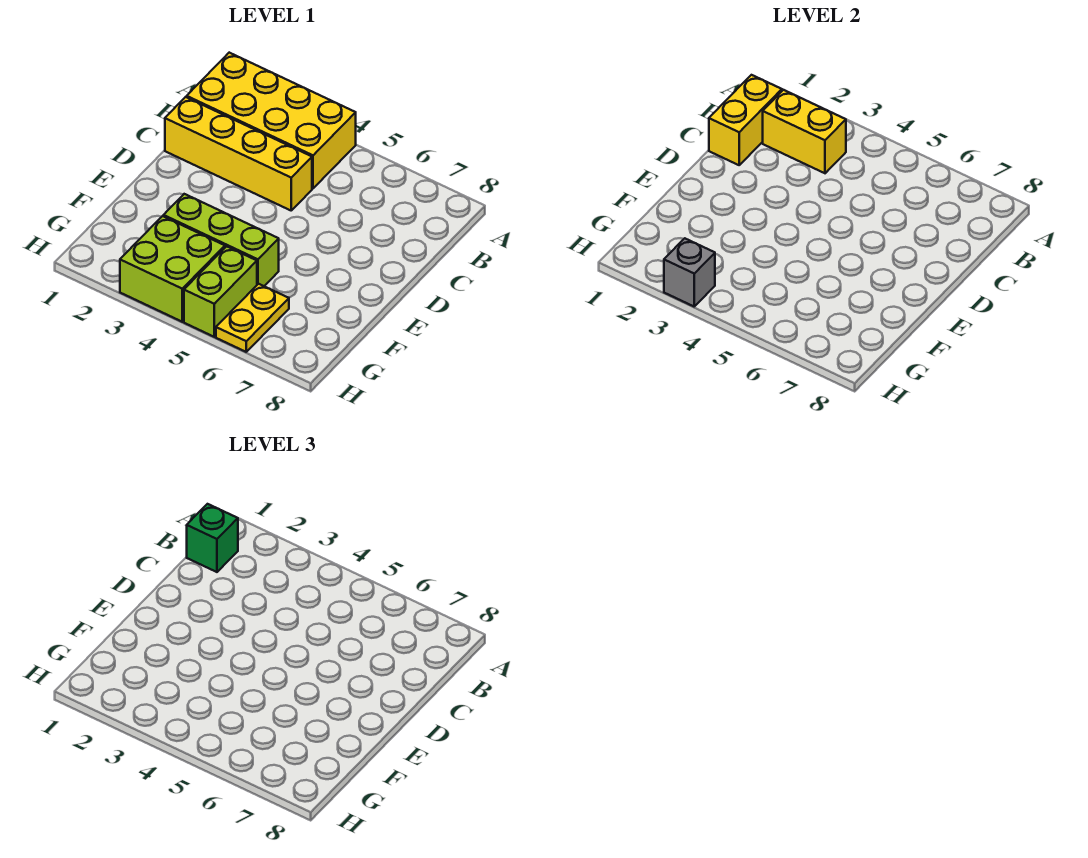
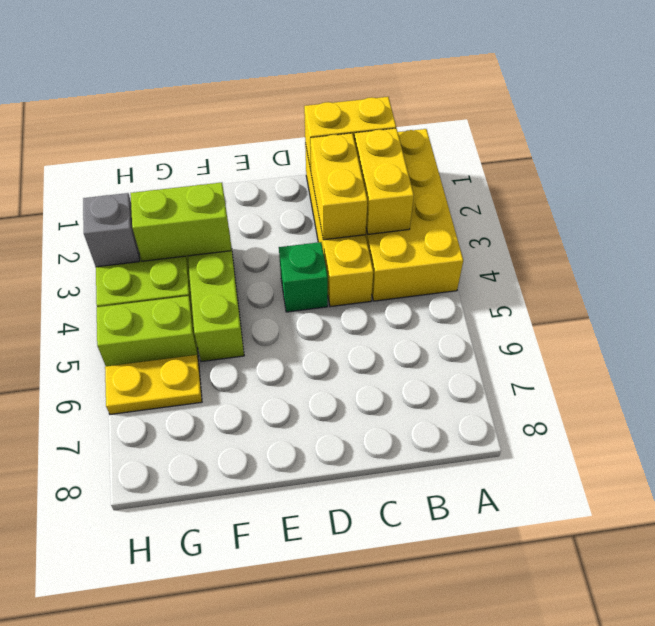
green brick B1 level 3 -> green brick D4 level 1
none -> yellow brick C2:C3 level 2
none -> lime brick F3:G3 level 2

